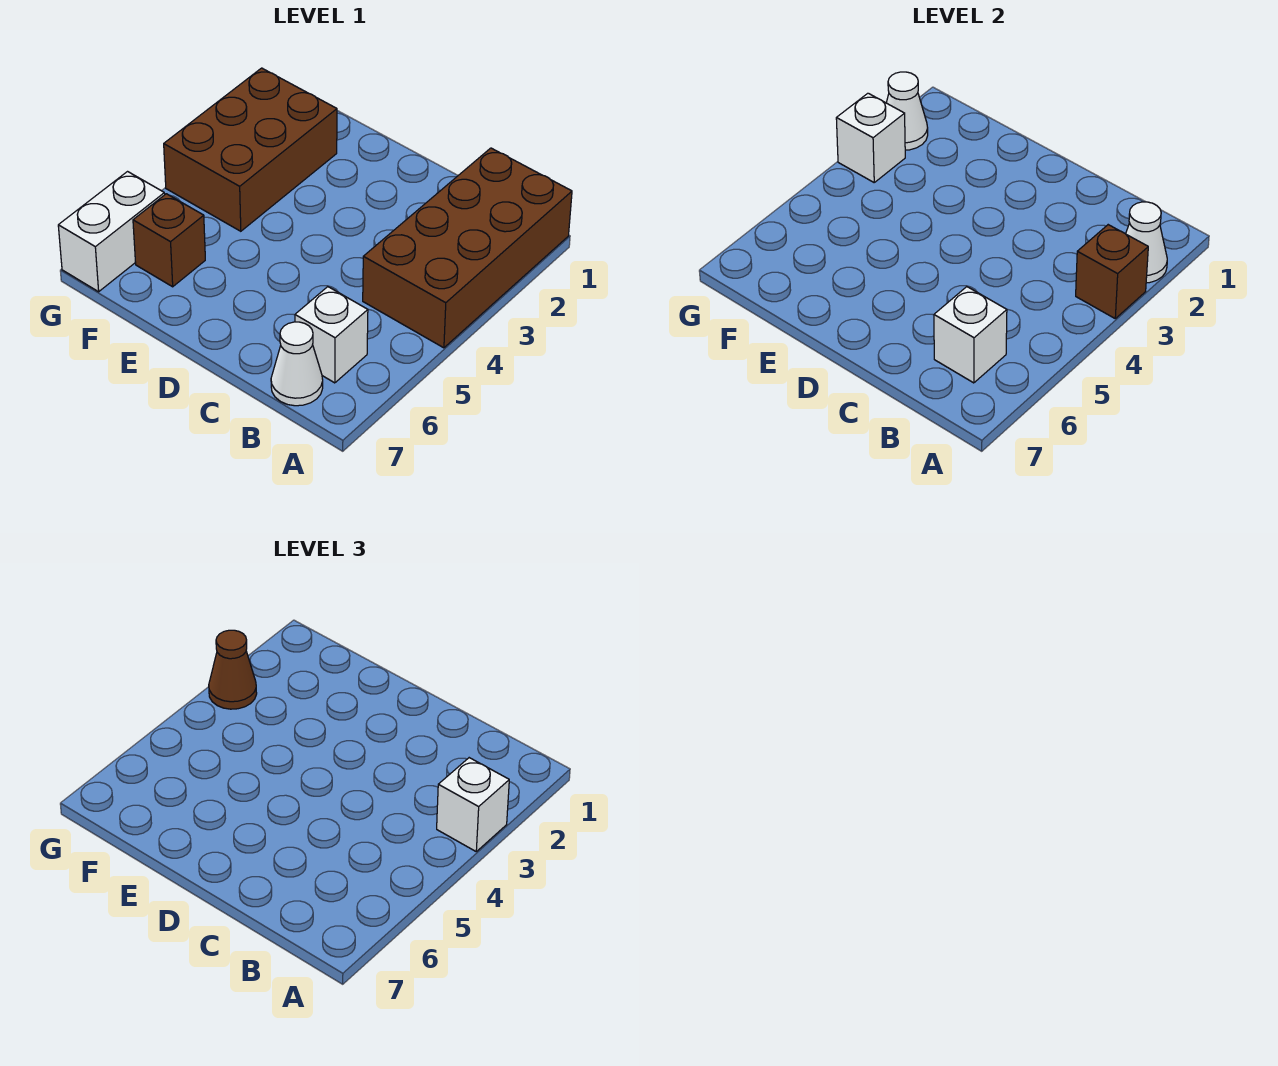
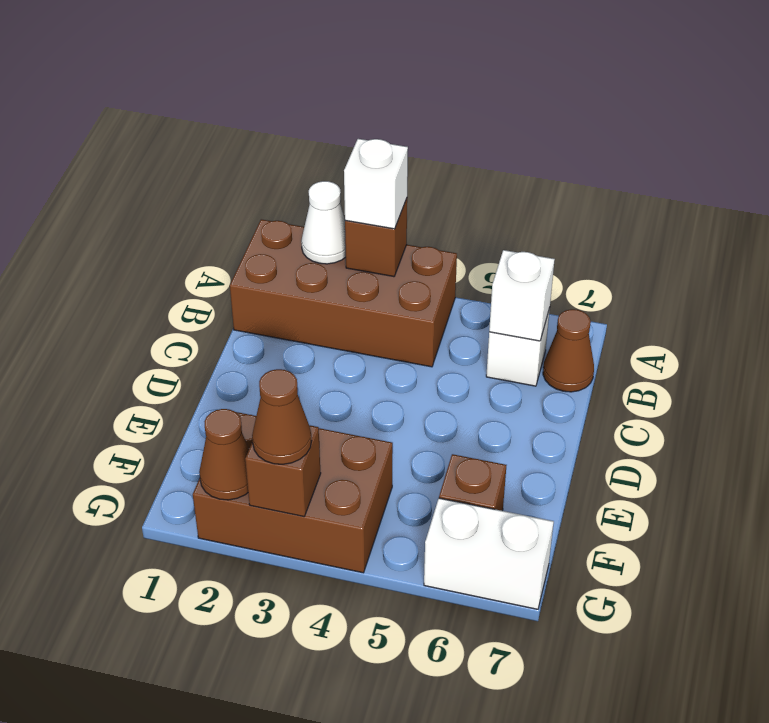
white cone B7 level 1 -> brown cone B7 level 1
white cone G2 level 2 -> brown cone G2 level 2
white brick G3 level 2 -> brown brick G3 level 2

